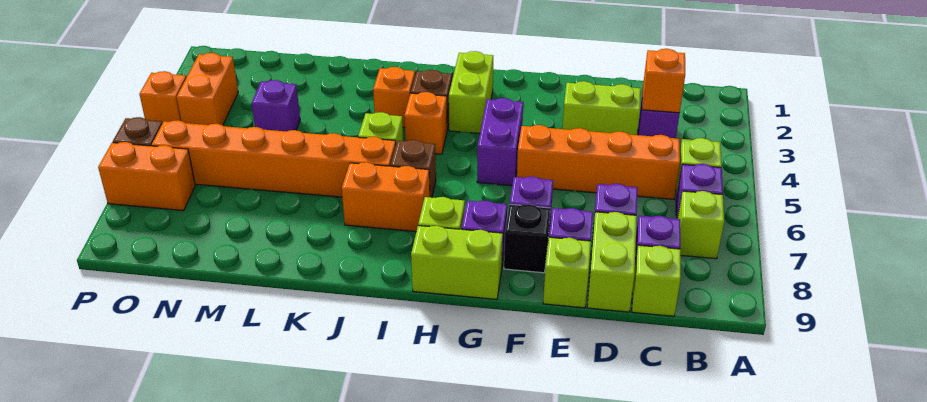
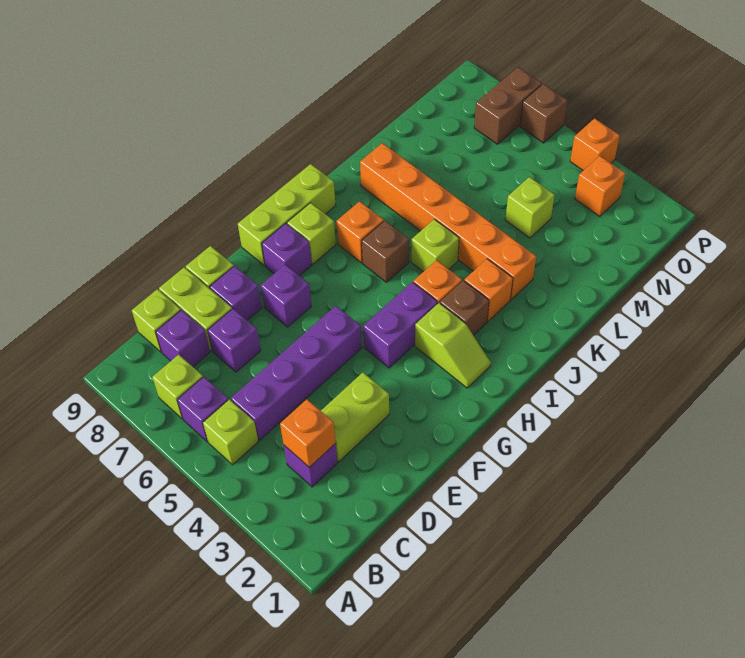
orange brick C5:F5 level 1 -> purple brick C5:F5 level 1
black brick F8 level 1 -> none
purple brick G4:G5 level 1 -> purple brick G4:H4 level 1
lime brick G9:H9 level 1 -> lime brick G9:I9 level 1
lime brick H2:H3 level 1 -> lime slope H2:H3 level 1 top 3
orange brick I7:J7 level 1 -> orange brick I7 level 1
orange brick J6:O6 level 1 -> orange brick K3:K8 level 1
purple brick M4 level 1 -> lime brick M4 level 1
orange brick O3:O4 level 1 -> orange brick O3 level 1
orange brick O7:P7 level 1 -> brown brick O7:P7 level 1

